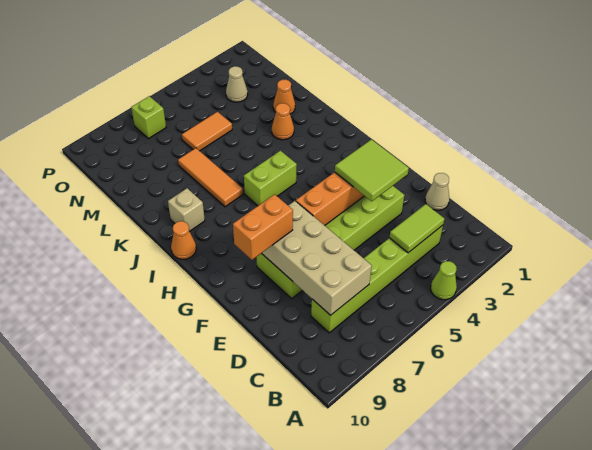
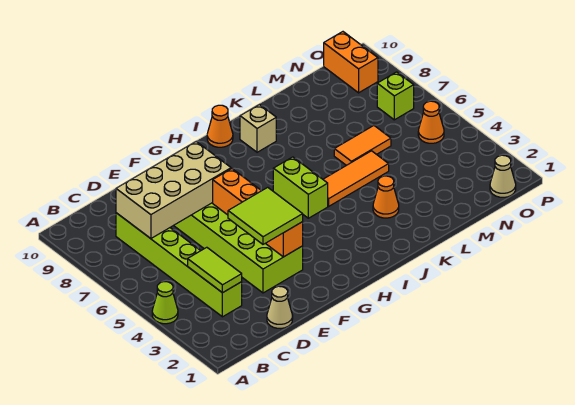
orange brick F8:F9 level 3 -> orange brick O9:O10 level 1
orange tile J7:L7 level 1 -> orange tile J5:L5 level 1
orange cone L2 level 1 -> orange cone O5 level 1
orange tile M5:M6 level 1 -> orange tile L6:M6 level 1
tan cone N3 level 1 -> tan cone O1 level 1

